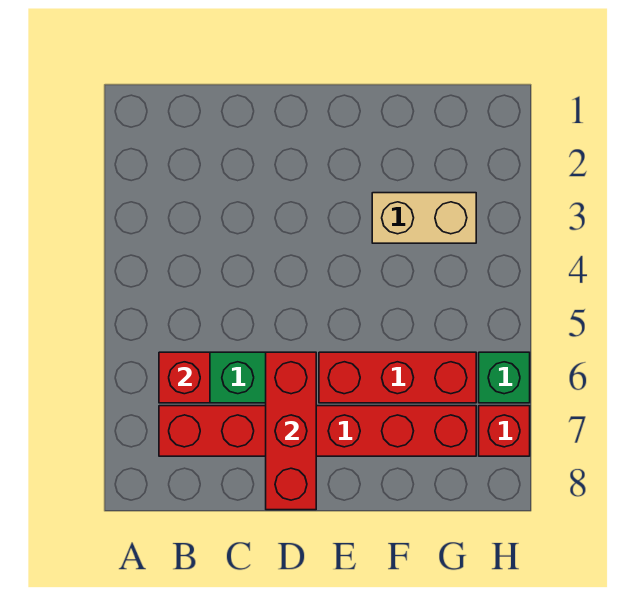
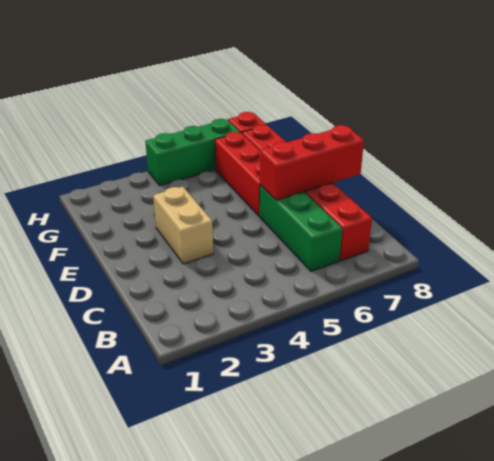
red brick B6 level 2 -> none
tan brick F3:G3 level 1 -> tan brick D3:E3 level 1
green brick H6 level 1 -> green brick H4:H6 level 1

